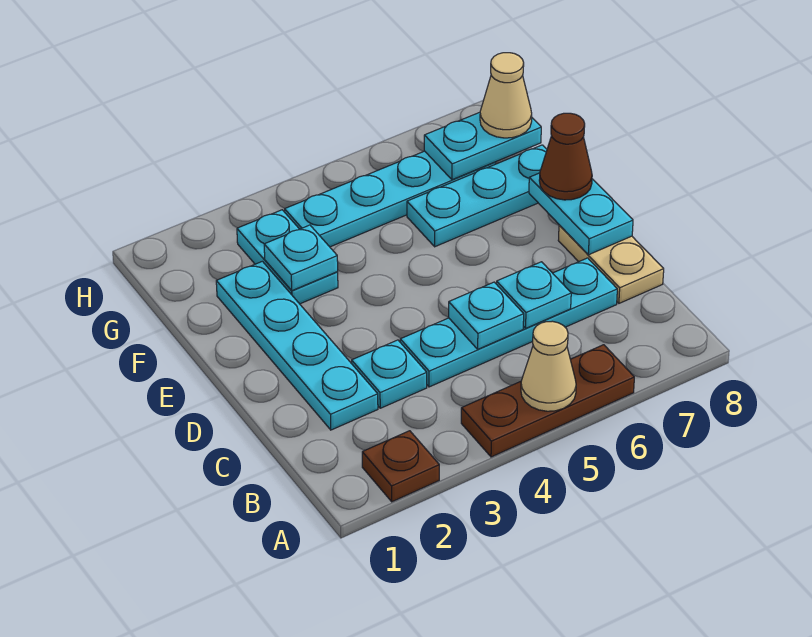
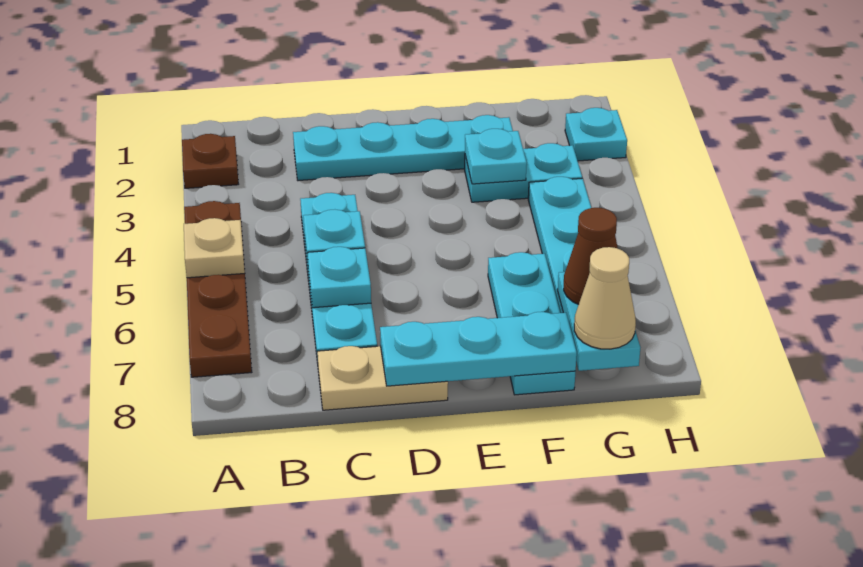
brown plate A4:A6 level 1 -> brown plate A4:A7 level 1
tan cone A5 level 2 -> tan plate A5 level 2
cyan plate C3 level 1 -> cyan plate H2 level 1
cyan plate D8:E8 level 2 -> cyan plate D8:F8 level 2
brown cone E8 level 3 -> brown cone G7 level 3

